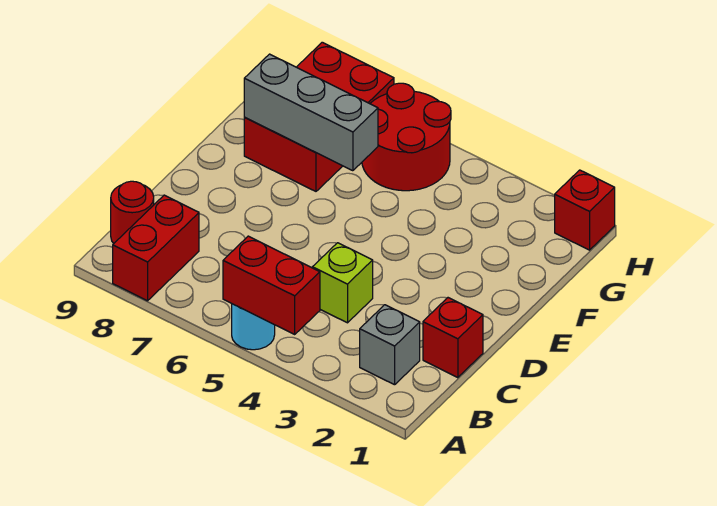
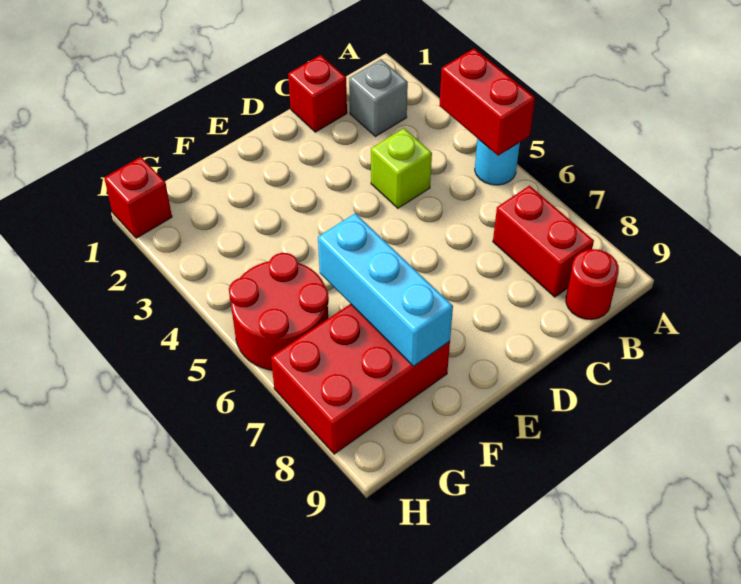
red brick A8:B8 level 1 -> red brick B7:B8 level 1
grey brick F6:F8 level 2 -> cyan brick F6:F8 level 2

